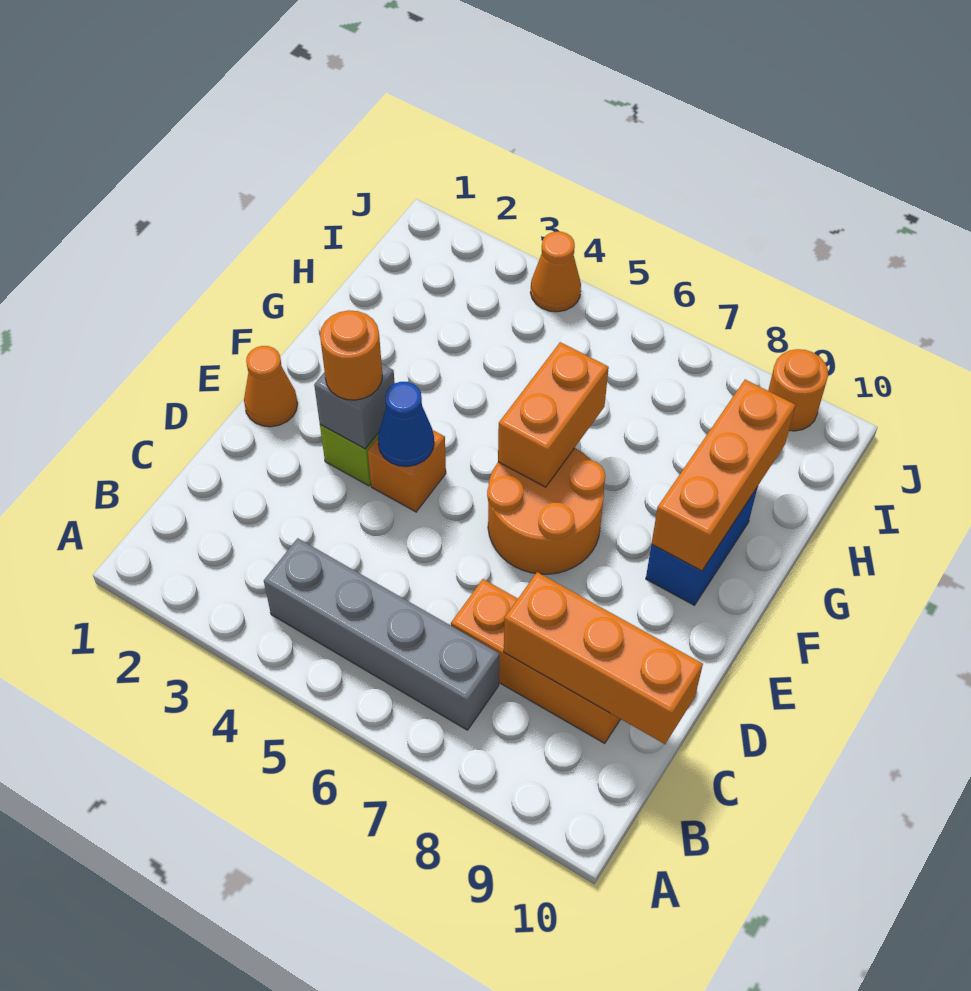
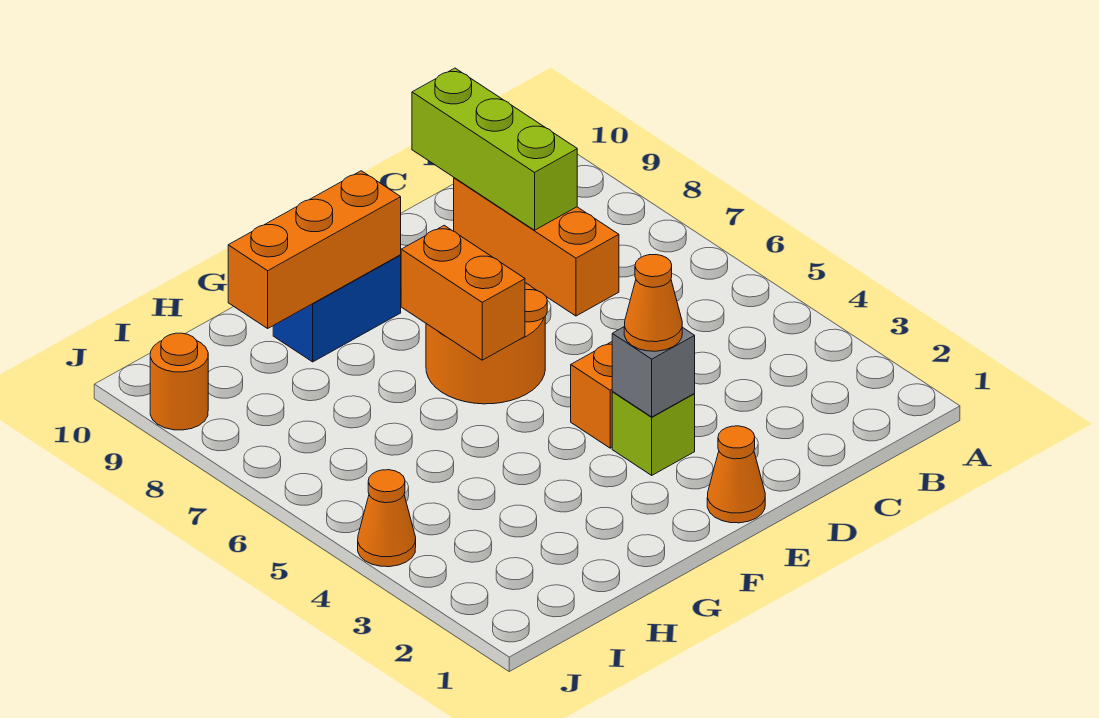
grey brick B4:B7 level 1 -> none
orange brick C8:C10 level 2 -> lime brick C8:C10 level 2
orange round brick E3 level 3 -> orange cone E3 level 3
blue cone E4 level 2 -> none
orange brick F6:G6 level 2 -> orange brick F6:F7 level 2

